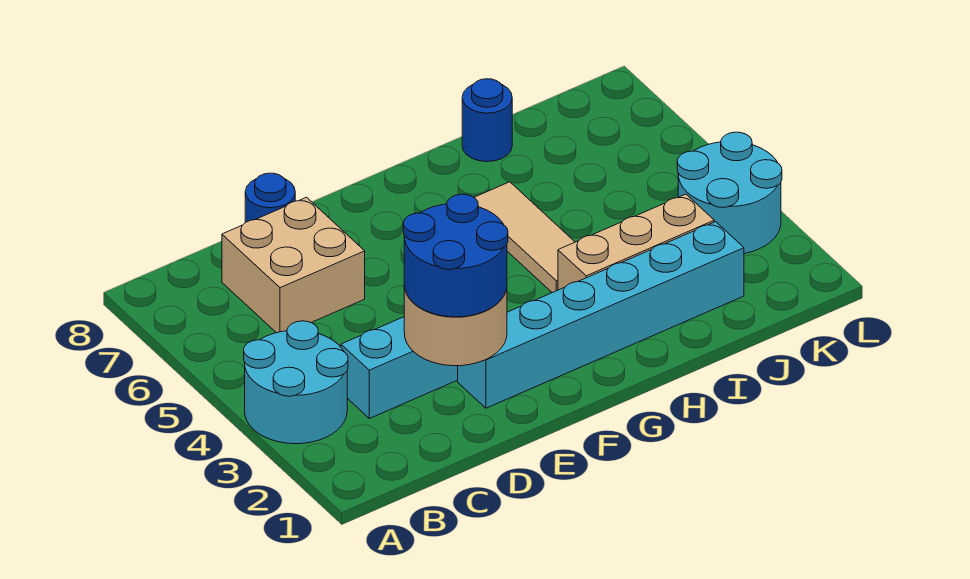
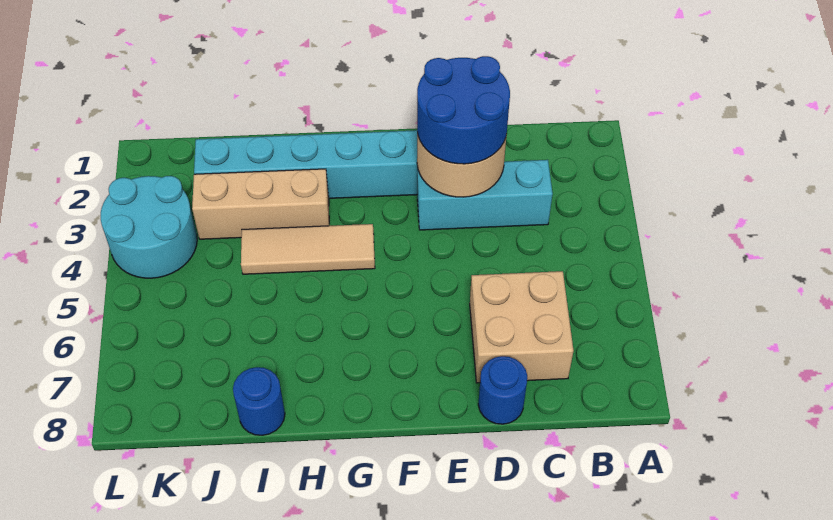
cyan round brick A3:B4 level 1 -> none
tan tile H4:H6 level 1 -> tan tile G4:I4 level 1

